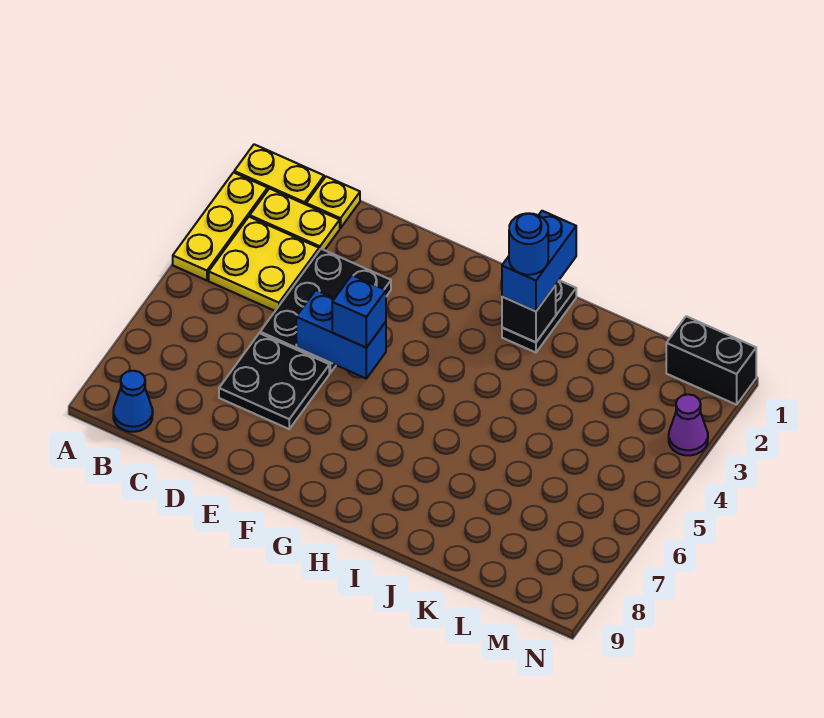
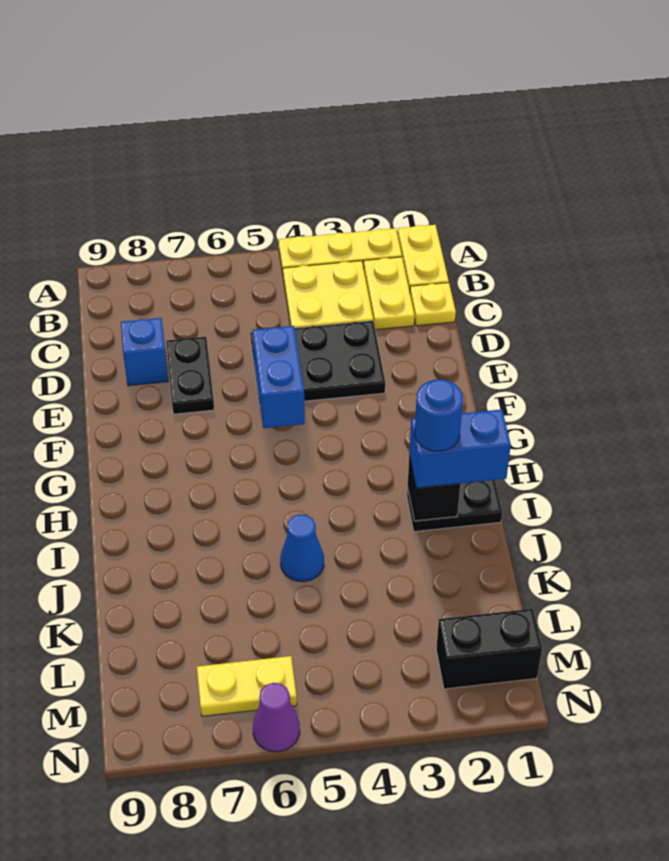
blue cone B9 level 1 -> blue cone J5 level 1
black plate D6:E7 level 1 -> black plate D7:E7 level 1
blue brick F5 level 3 -> blue brick D8 level 1
black brick M1:N1 level 1 -> black brick M1:M2 level 1
none -> yellow plate M6:M7 level 1
purple cone N3 level 1 -> purple cone N6 level 1

